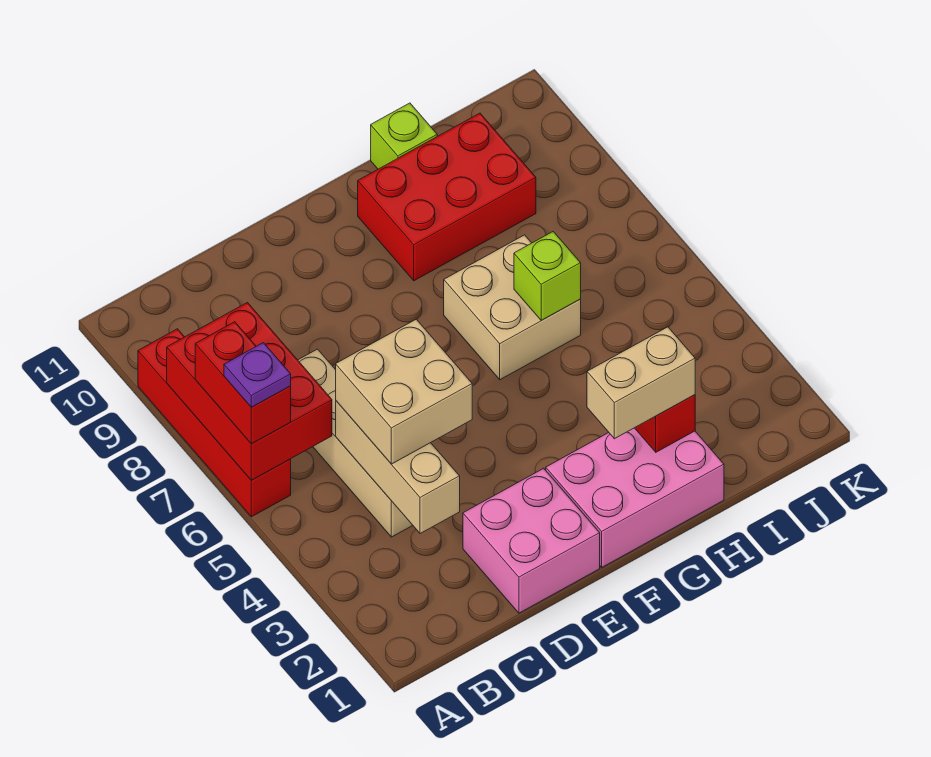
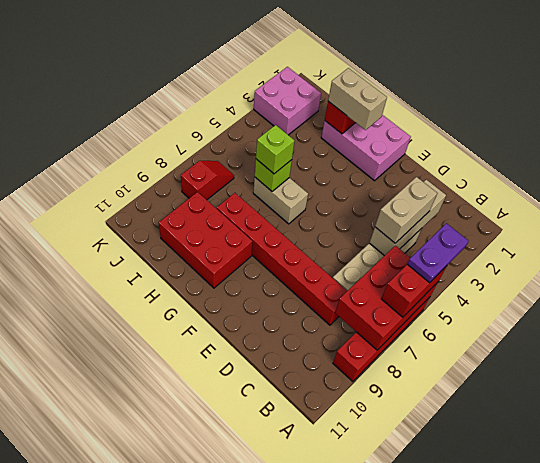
purple plate A6 level 4 -> purple plate A5:A6 level 4
tan brick C4:D5 level 3 -> tan brick C4:C5 level 3
none -> red brick C8:H8 level 1
pink brick D1:E2 level 1 -> pink brick J2:K3 level 1
tan brick G6:H7 level 1 -> tan brick G6:H6 level 1
lime brick H11 level 1 -> lime brick H6 level 3
none -> red slope J7:J8 level 1 top 8

